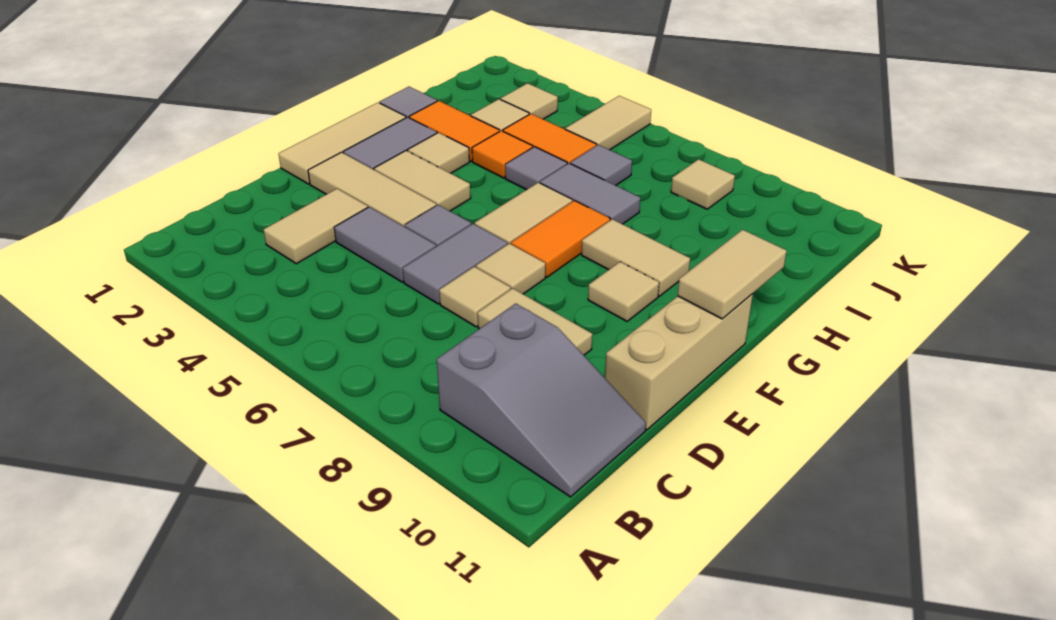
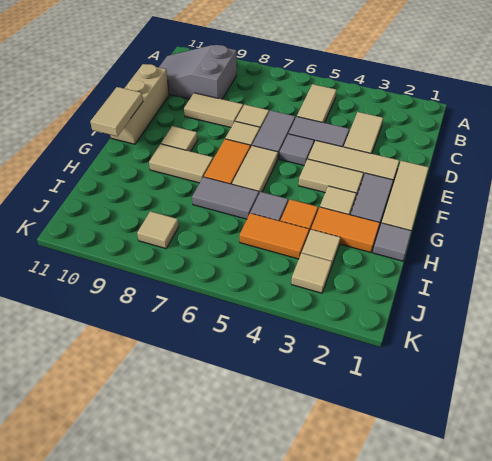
grey tile I6 level 1 -> none
tan tile J5:K5 level 1 -> tan tile B5:C5 level 1

